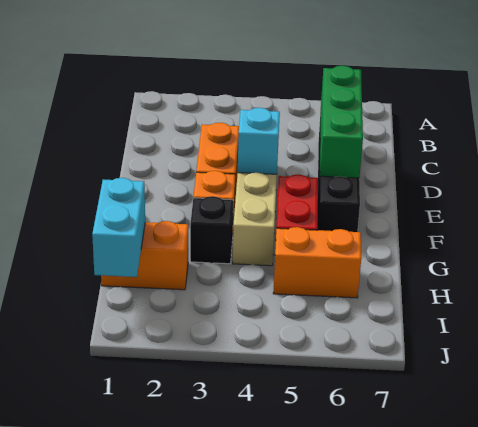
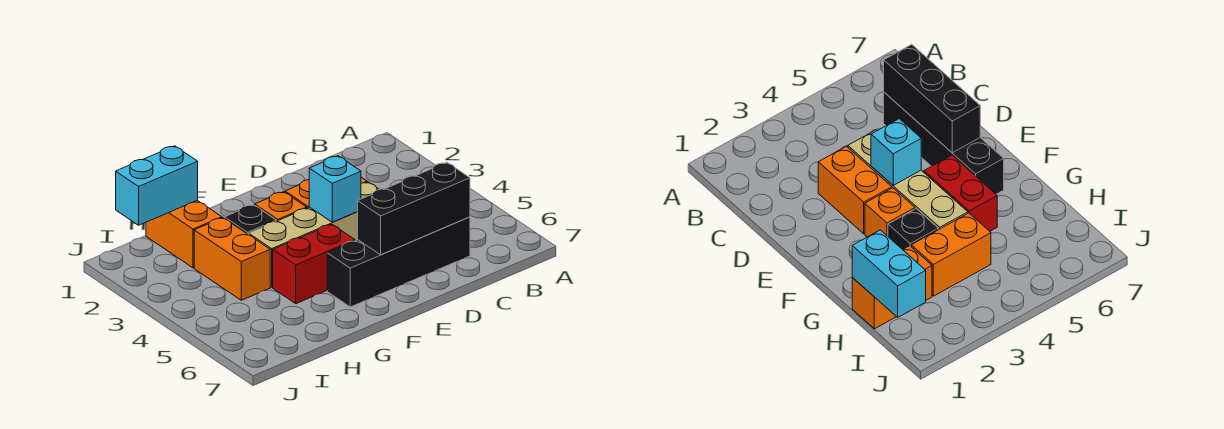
green brick C6:E6 level 2 -> black brick C6:E6 level 2
orange brick H5:H6 level 1 -> orange brick H3:H4 level 1

